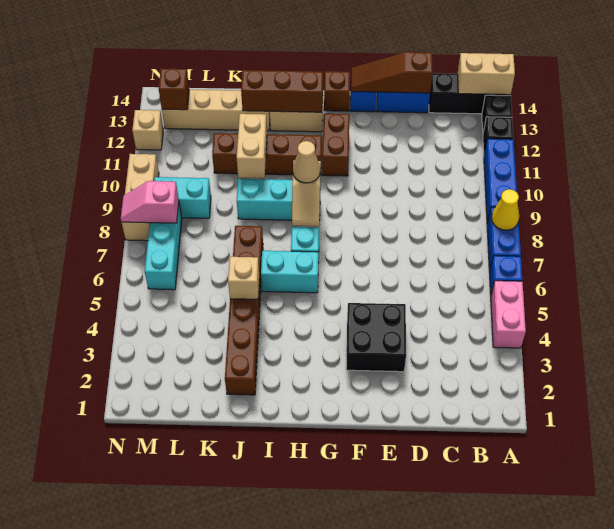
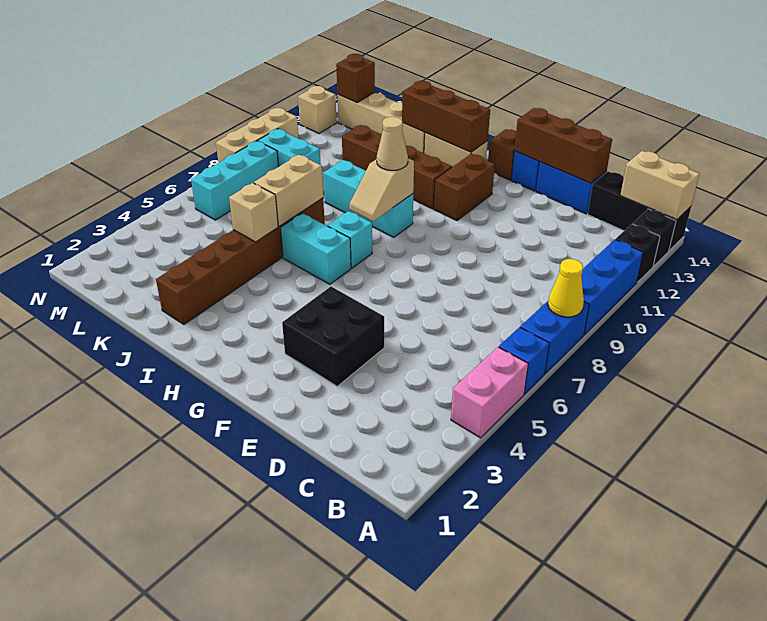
brown slope D14:F14 level 2 top D -> brown brick D14:F14 level 2
tan brick J10:J11 level 2 -> tan brick J6:J7 level 2
pink slope M8:N8 level 2 top M -> none

